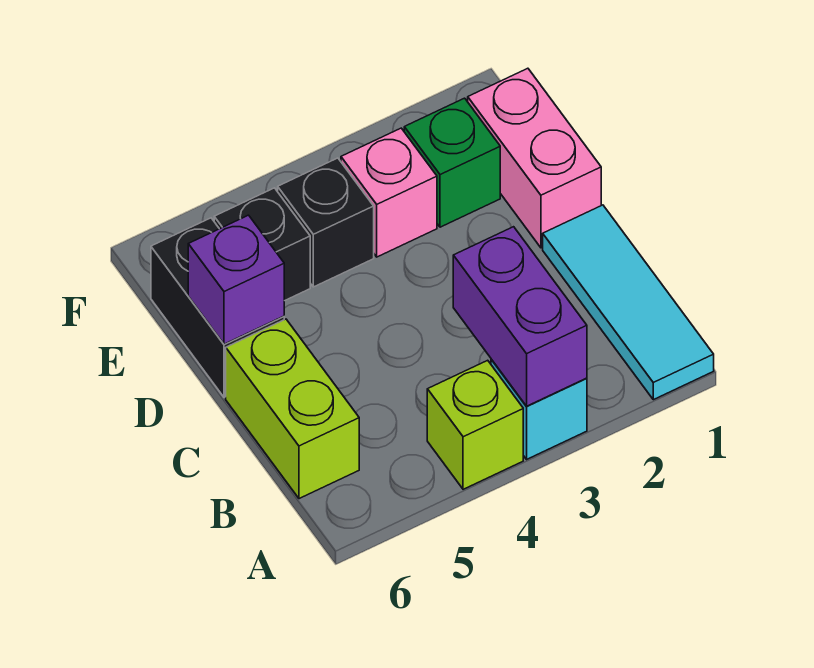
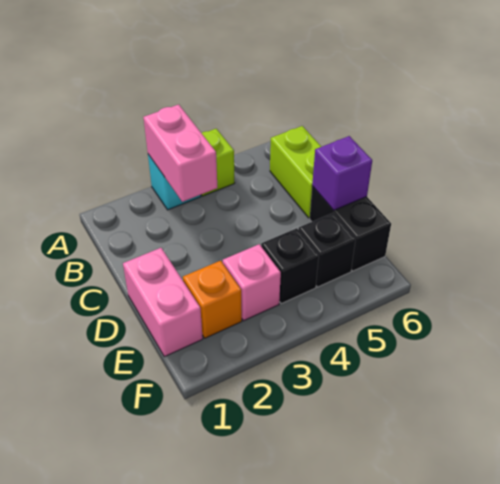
cyan tile A1:C1 level 1 -> none
purple brick A3:B3 level 2 -> pink brick A3:B3 level 2
green brick E2 level 1 -> orange brick E2 level 1

